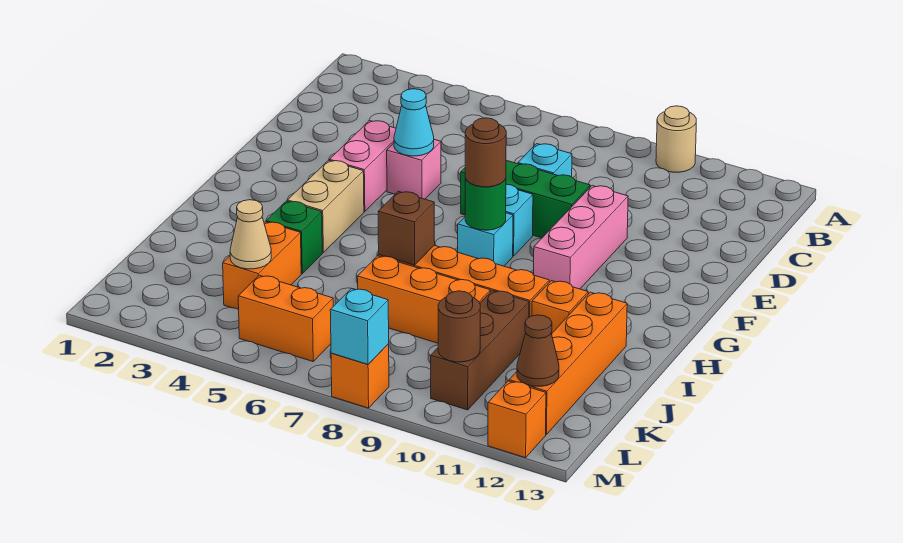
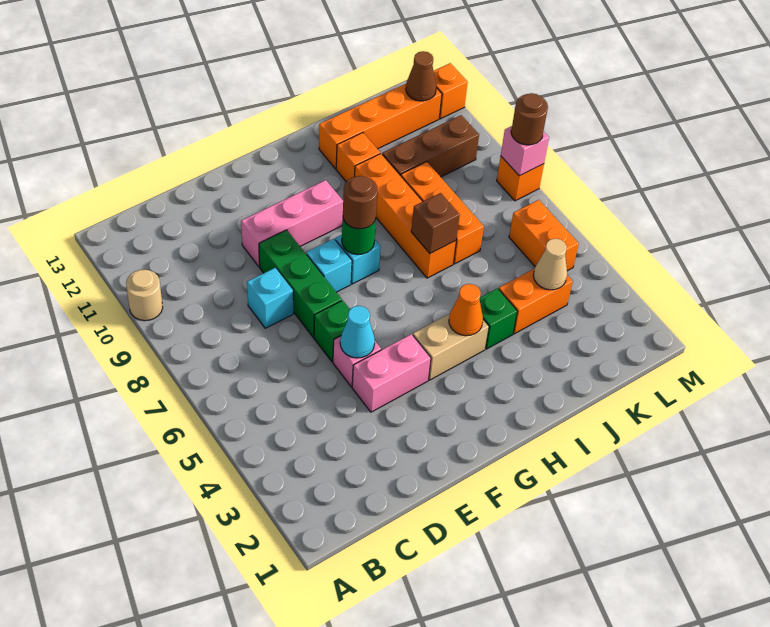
none -> green brick E6 level 1
none -> orange cone H4 level 2
brown round brick L10 level 2 -> brown round brick M8 level 3
cyan brick M8 level 2 -> pink brick M8 level 2

